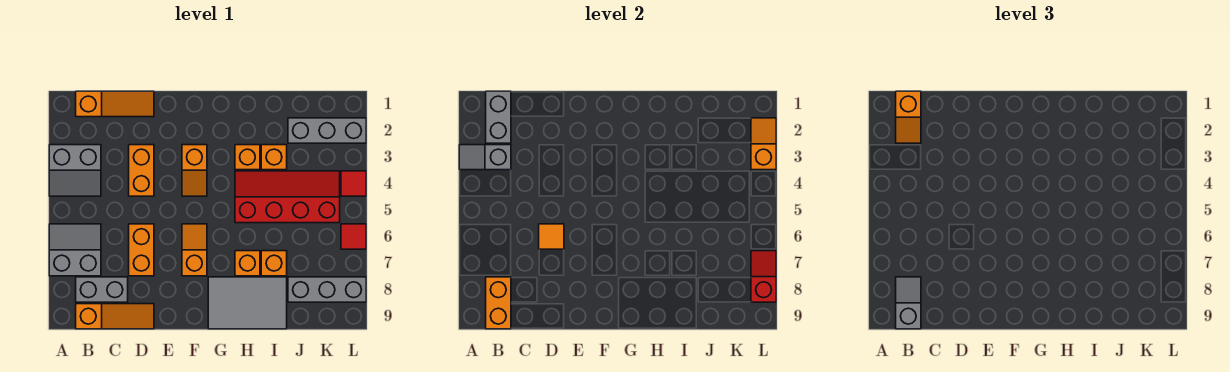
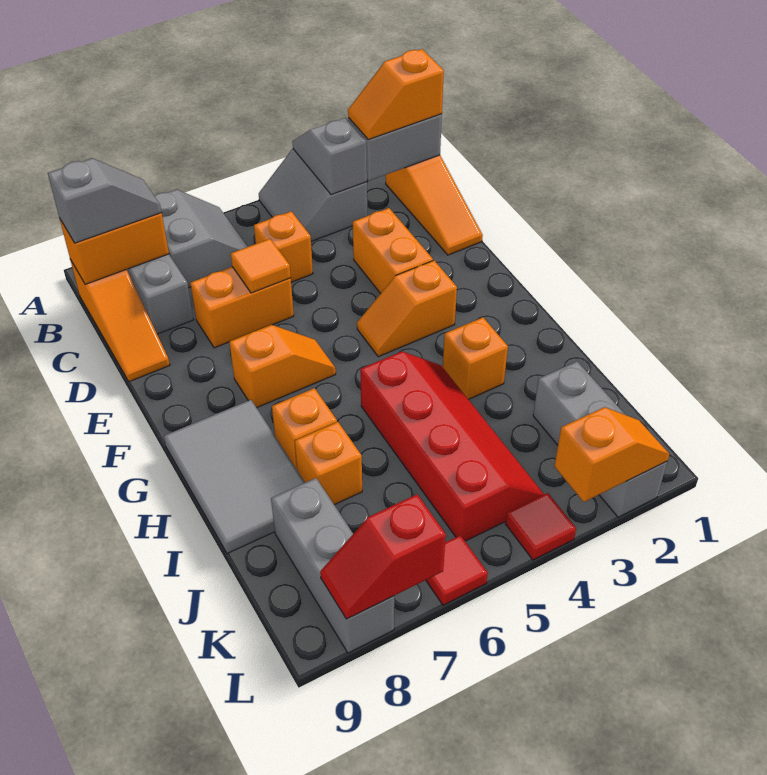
orange brick D3:D4 level 1 -> orange brick D3:E3 level 1
orange brick I3 level 1 -> orange brick C5 level 1
red slope L7:L8 level 2 top 8 -> red slope L7:L8 level 2 top 7

